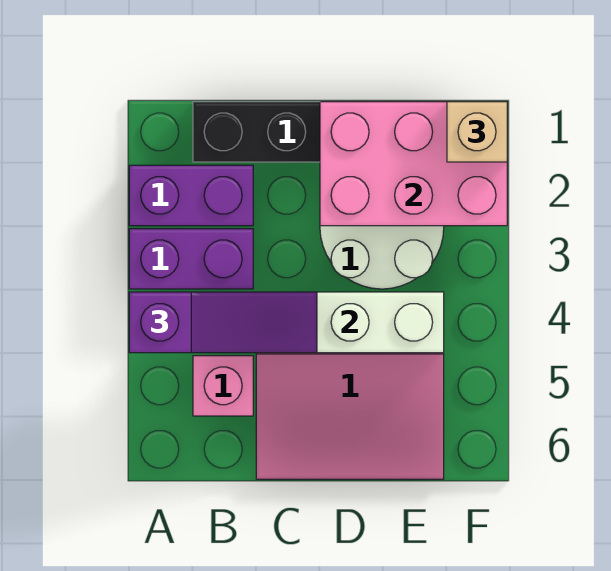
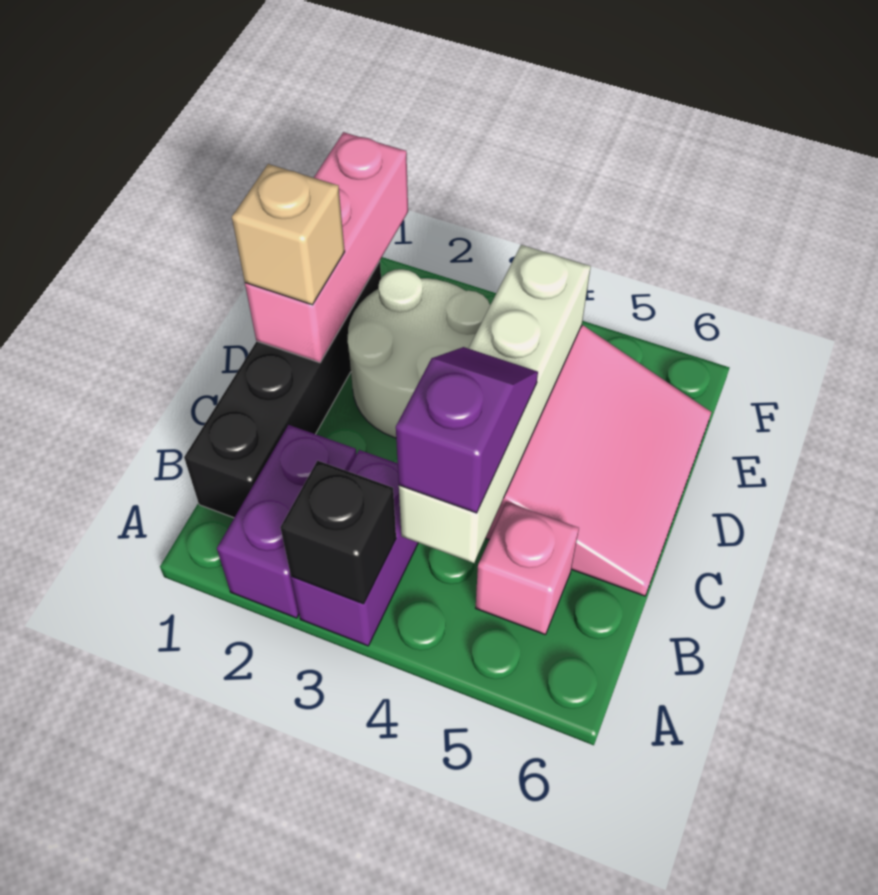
none -> black brick A3 level 2
purple slope A4:C4 level 3 top A -> purple slope B4:C4 level 3 top B
pink brick D1:F2 level 2 -> pink brick D1:F1 level 2
tan brick F1 level 3 -> tan brick D1 level 3

